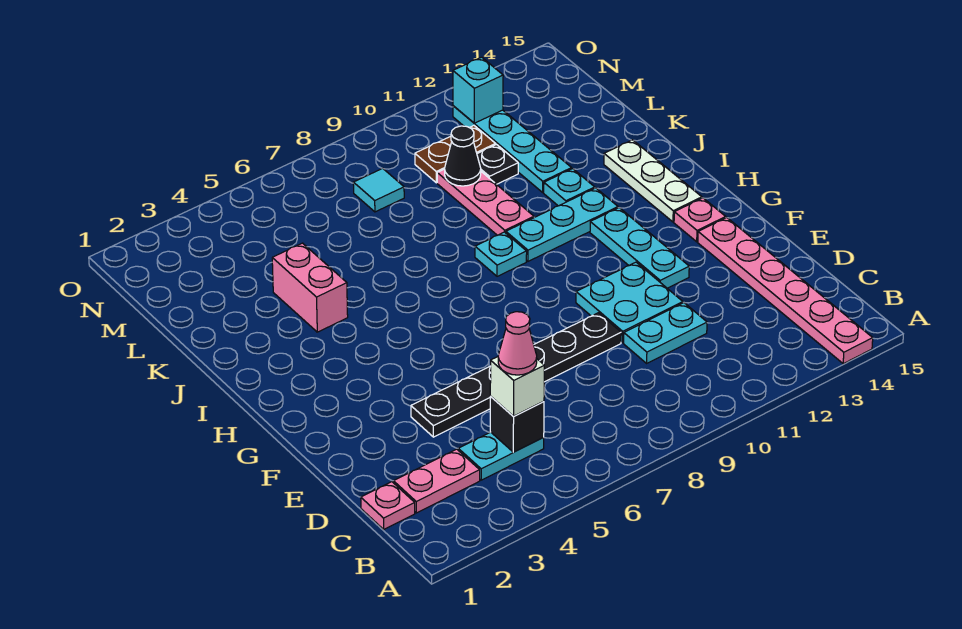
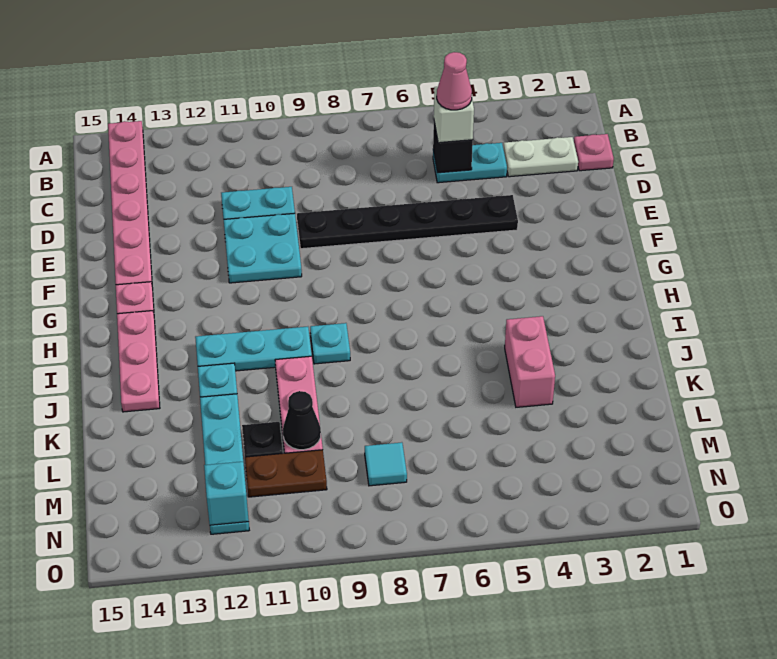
pink plate C2:C3 level 1 -> white plate C2:C3 level 1
cyan plate F12:H12 level 1 -> none
white plate H14:J14 level 1 -> pink plate H14:J14 level 1

